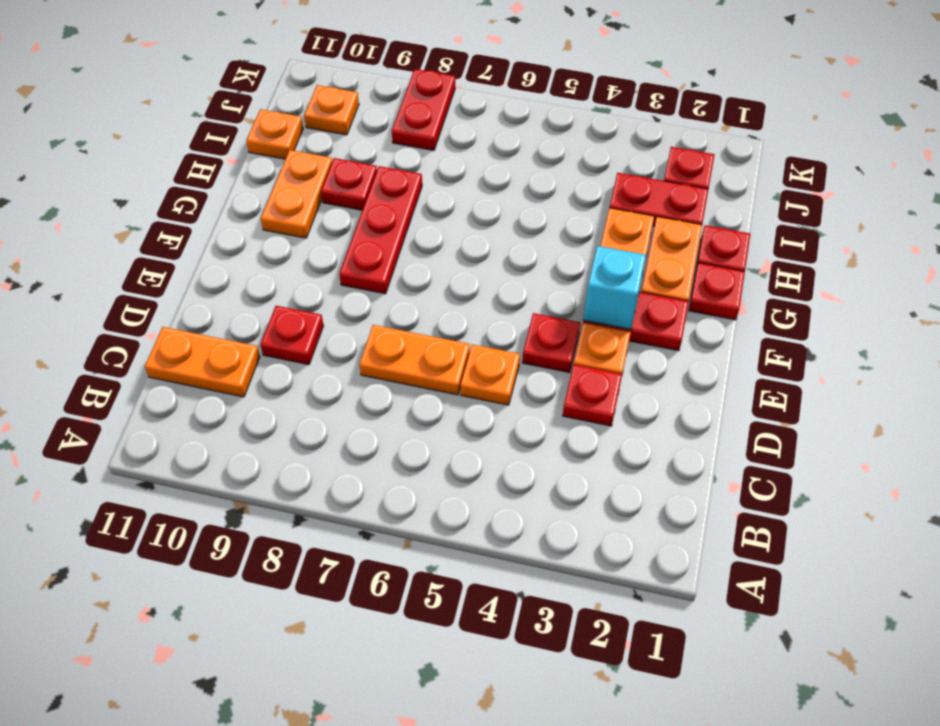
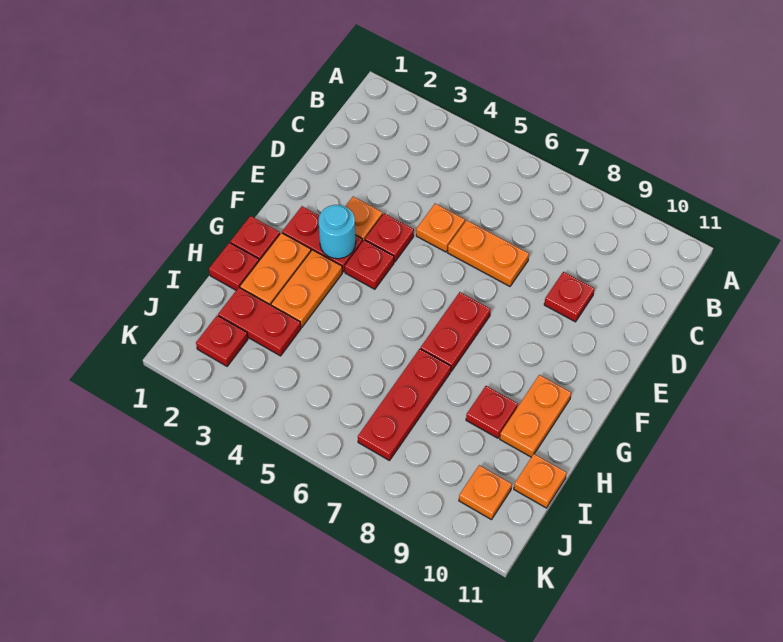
orange plate C10:C11 level 1 -> none
red plate D3 level 1 -> red plate F4 level 1
cyan brick F3 level 2 -> cyan round brick F3 level 2
red plate F8:H8 level 1 -> red plate H7:J7 level 1
red plate J8:K8 level 1 -> red plate F7:G7 level 1

